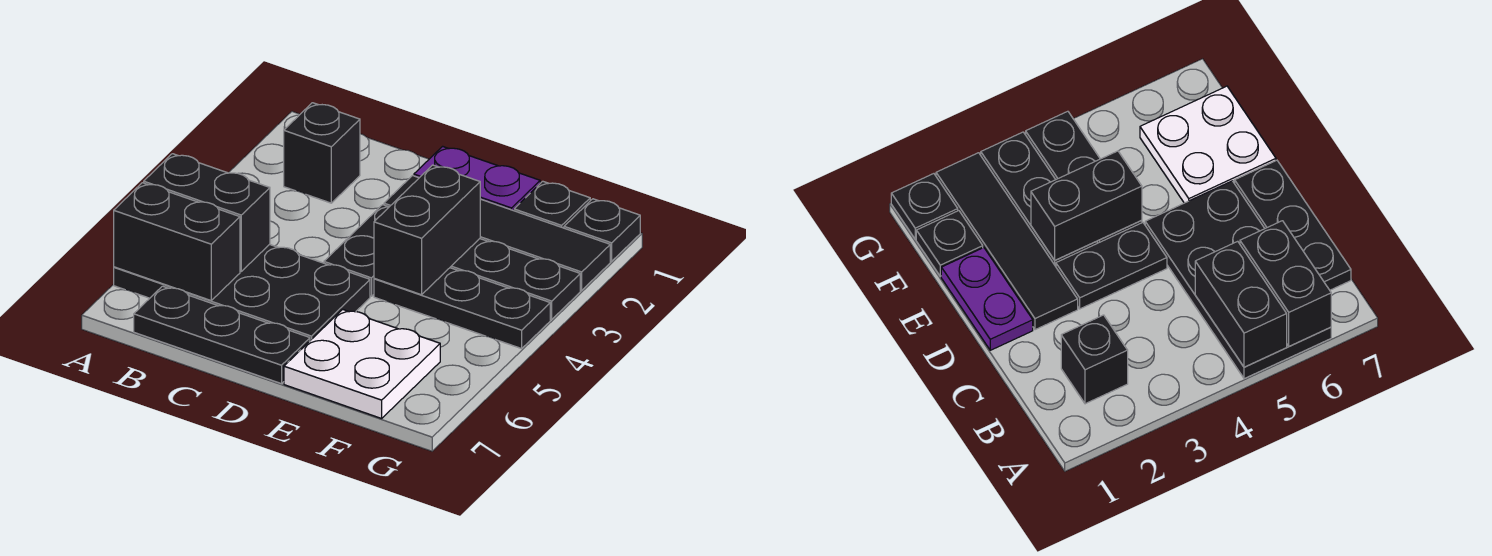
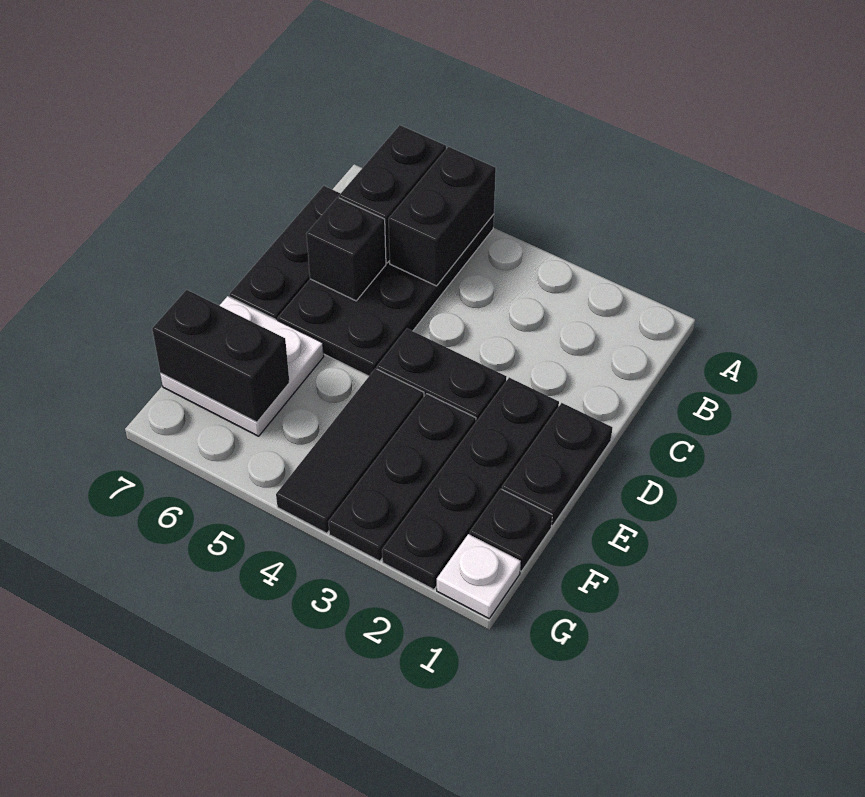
black brick B2 level 1 -> black brick C6 level 2
purple plate D1:E1 level 1 -> black plate D1:E1 level 1
black tile D2:G2 level 1 -> black plate D2:G2 level 1
black brick E3:E4 level 2 -> black brick F6:F7 level 2
black plate E4:G4 level 1 -> black tile E4:G4 level 1
black plate G1 level 1 -> white plate G1 level 1

